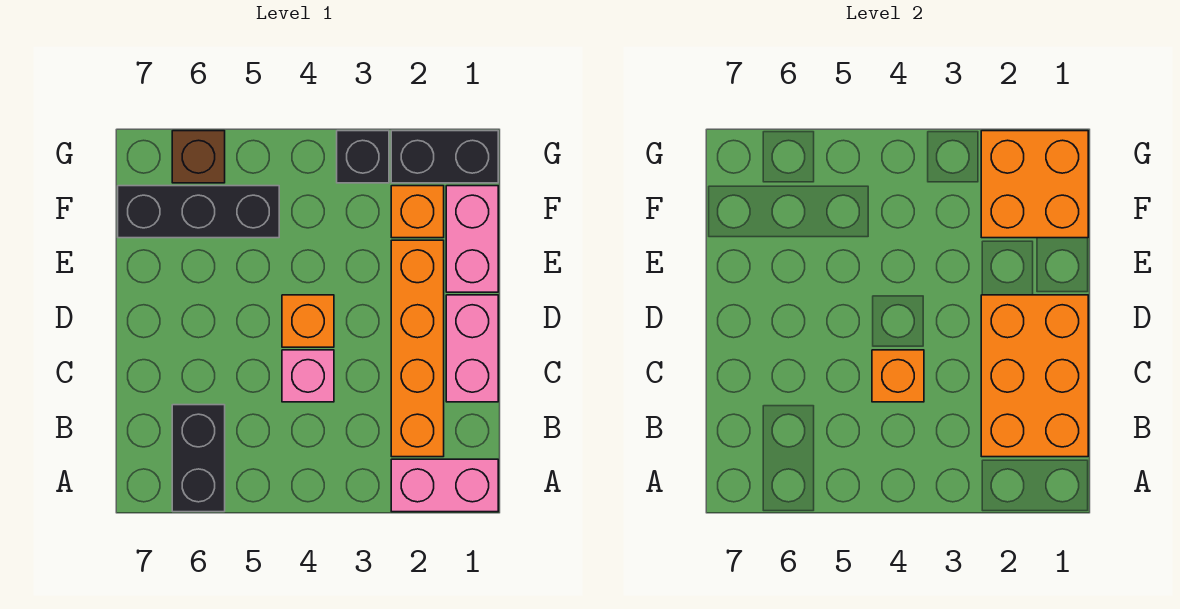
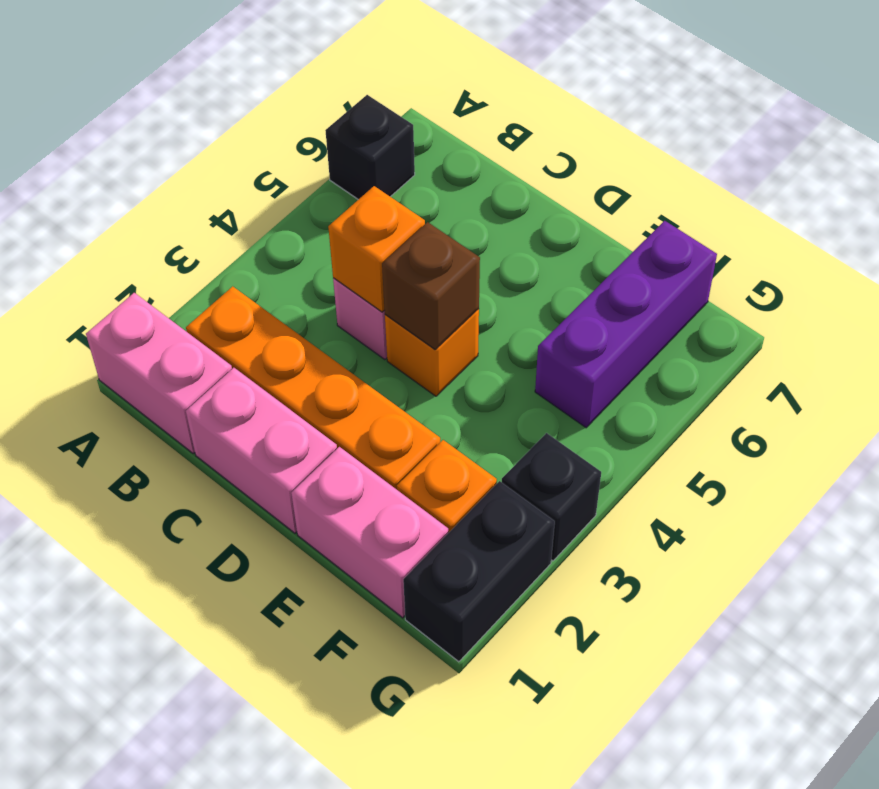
pink brick A1:A2 level 1 -> pink brick A1:B1 level 1
black brick A6:B6 level 1 -> black brick A6 level 1
orange brick B1:D2 level 2 -> none
orange brick F1:G2 level 2 -> none
black brick F5:F7 level 1 -> purple brick F5:F7 level 1
brown brick G6 level 1 -> brown brick D4 level 2

